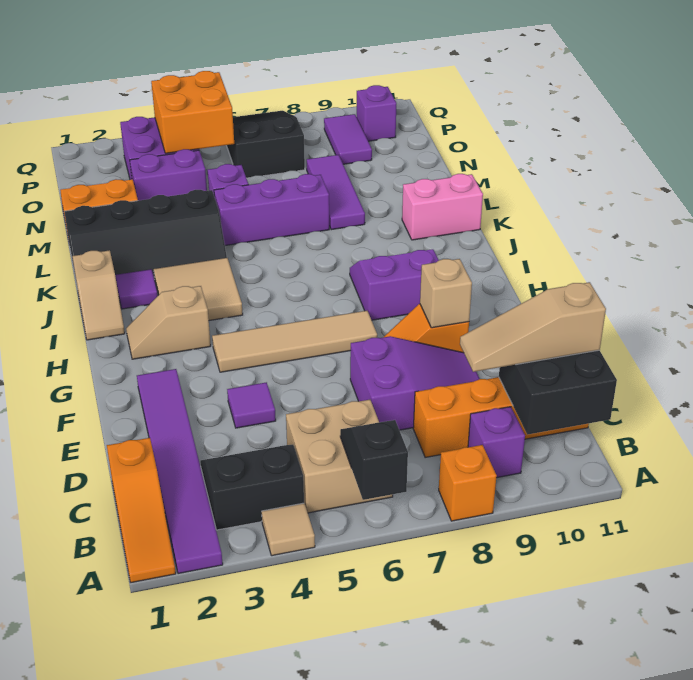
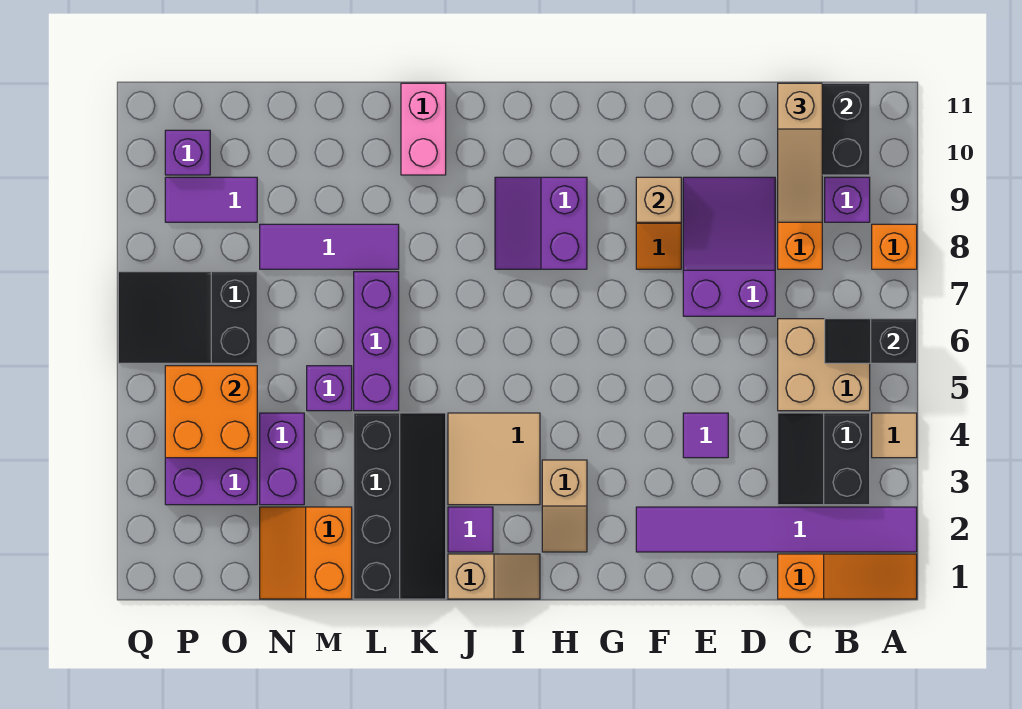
tan tile G4:G7 level 1 -> none

